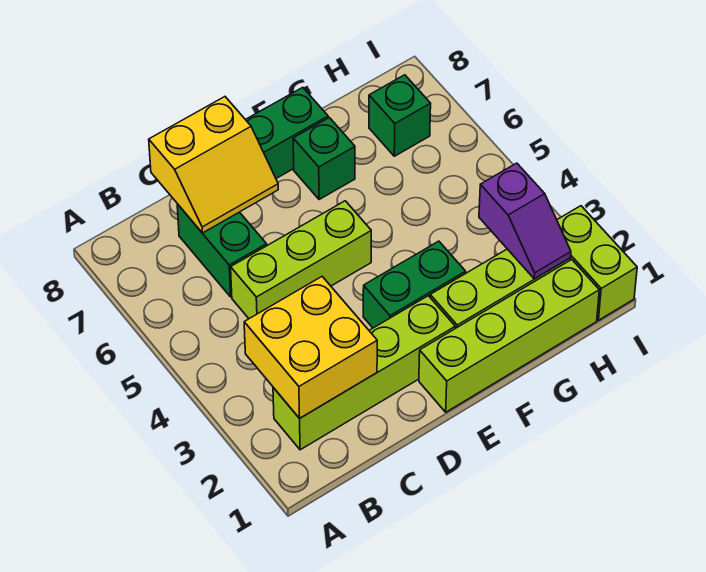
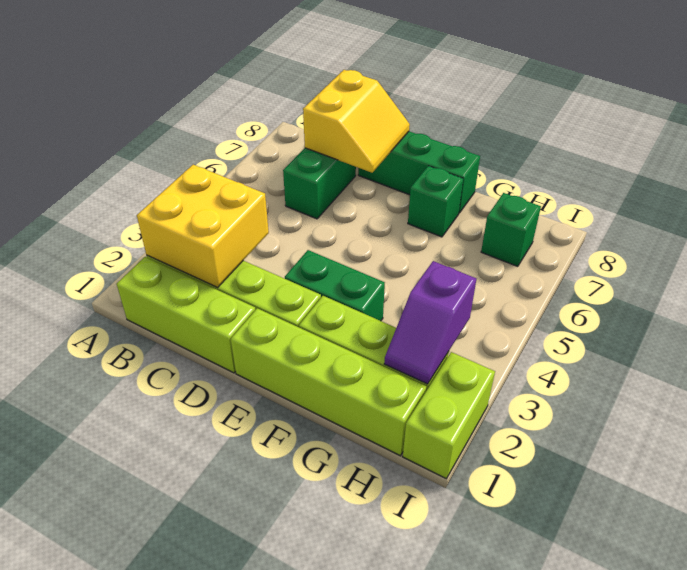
lime brick C5:E5 level 1 -> lime brick B1:D1 level 1
yellow slope C7:D8 level 2 top 8 -> yellow slope C7:D8 level 2 top C

